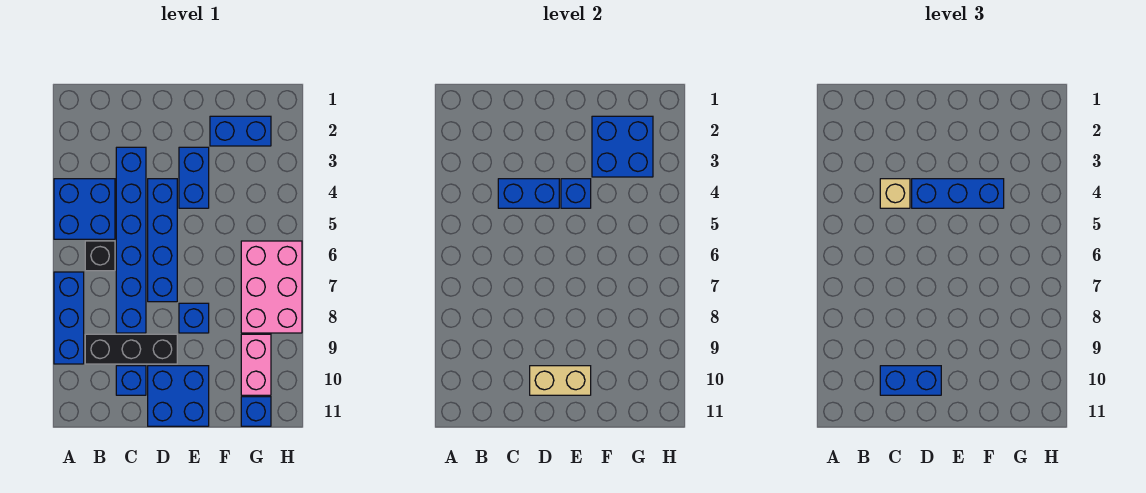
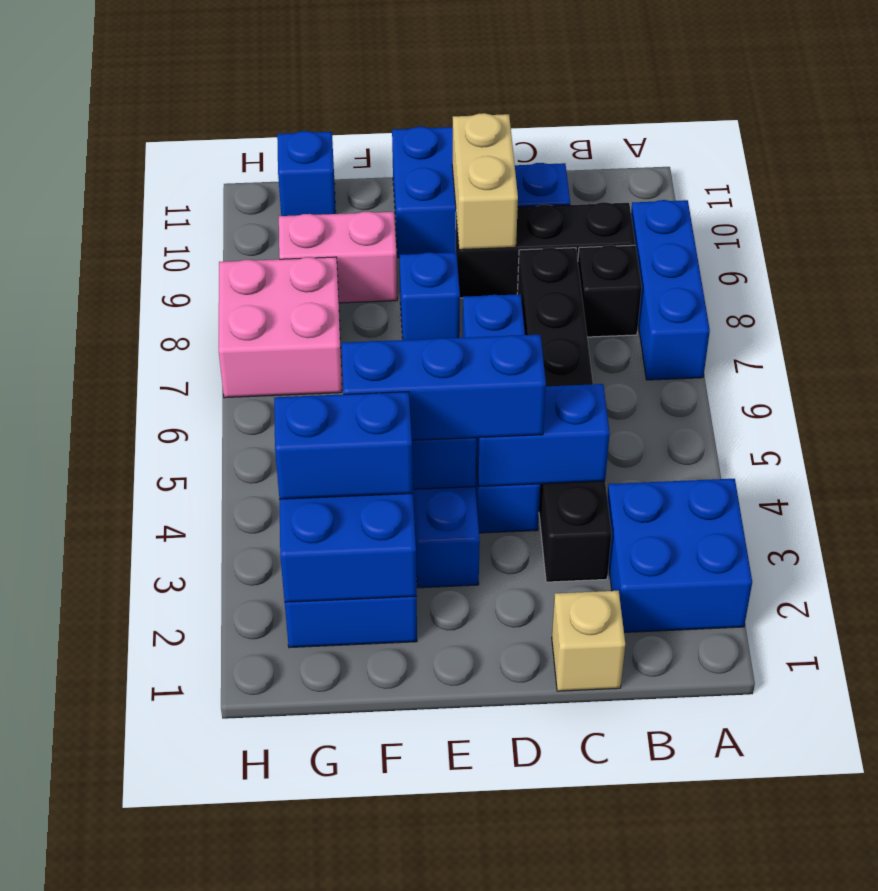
blue brick A4:B5 level 1 -> blue brick A2:B3 level 1
black brick B6 level 1 -> black brick B8 level 1
blue brick C3:C8 level 1 -> black brick C3:C8 level 1
tan brick C4 level 3 -> tan brick C1 level 1
blue brick C10:D10 level 3 -> blue brick F3:G3 level 3
tan brick D10:E10 level 2 -> tan brick D9:D10 level 2
pink brick G6:H8 level 1 -> pink brick G7:H8 level 1
pink brick G9:G10 level 1 -> pink brick F9:G9 level 1

